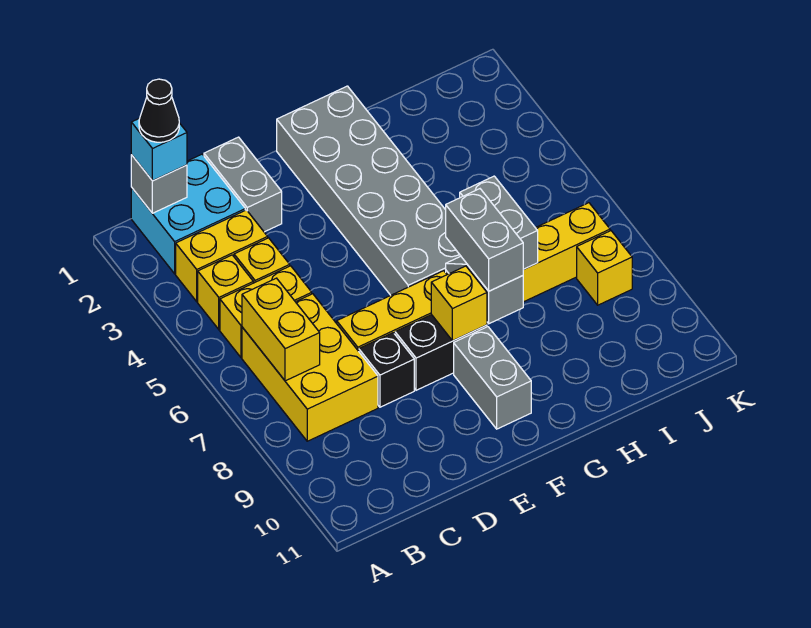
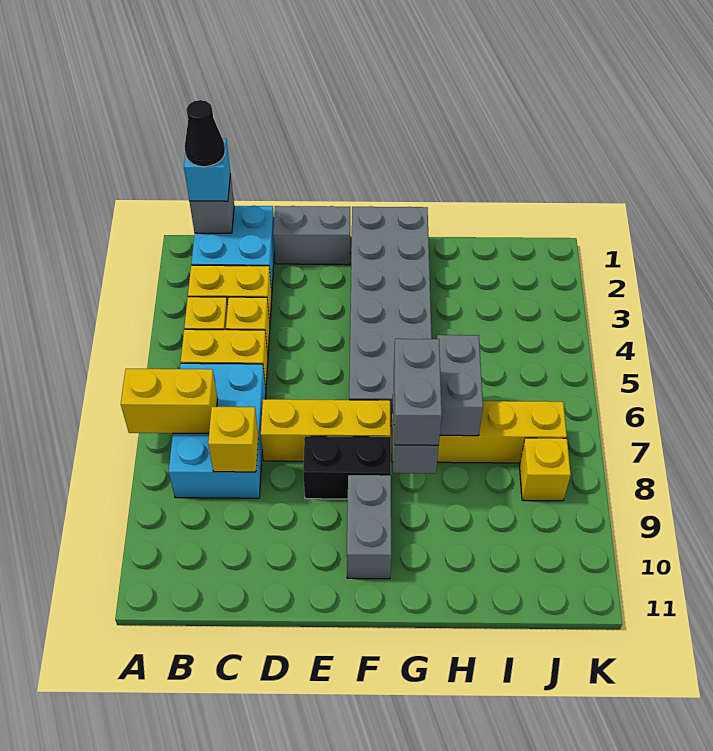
yellow brick B6:C8 level 1 -> cyan brick B6:C8 level 1
yellow brick B6:B7 level 2 -> yellow brick A7:B7 level 2
grey brick D1:D2 level 1 -> grey brick D1:E1 level 1
black brick D8 level 1 -> none
yellow brick F8 level 2 -> yellow brick C8 level 2

